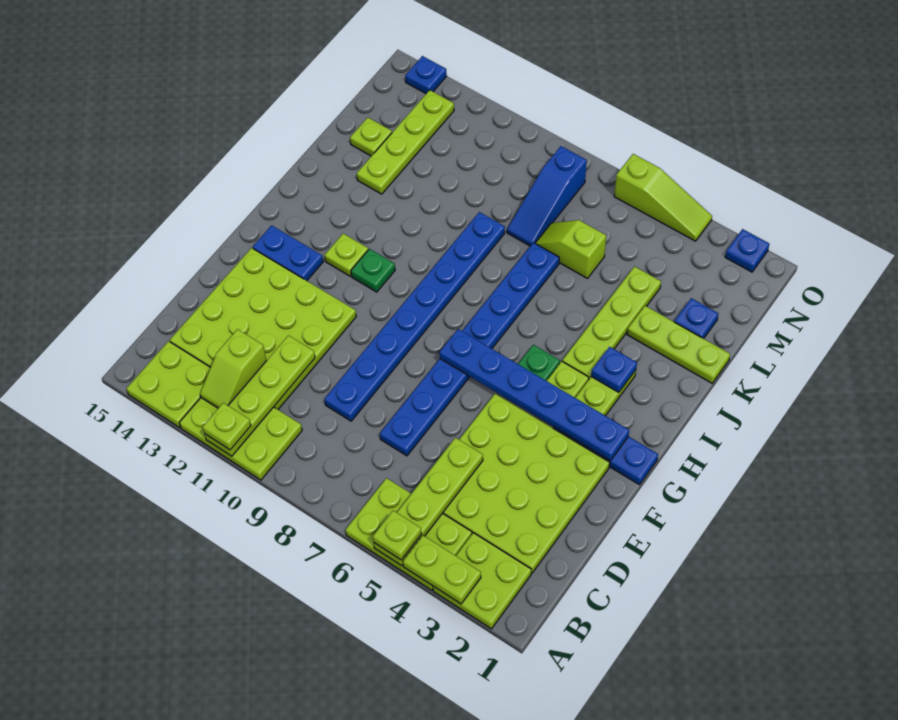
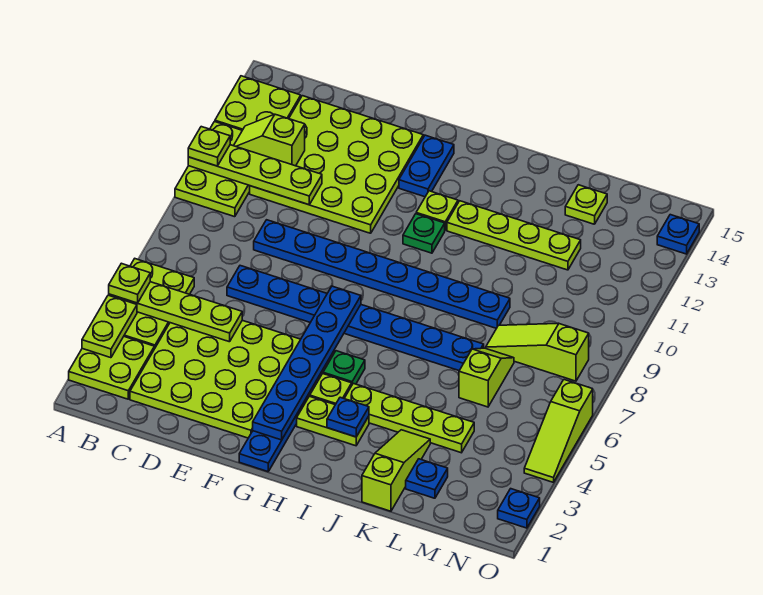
lime plate K1:K3 level 1 -> lime slope K1:K3 level 1 top 1
lime plate K13:N13 level 1 -> lime plate I12:L12 level 1
blue slope L8:N8 level 1 top N -> lime slope L8:N8 level 1 top N

